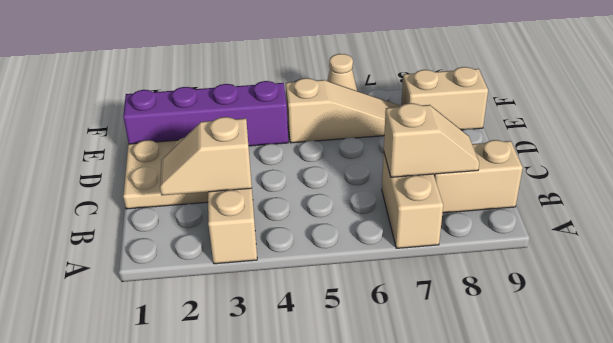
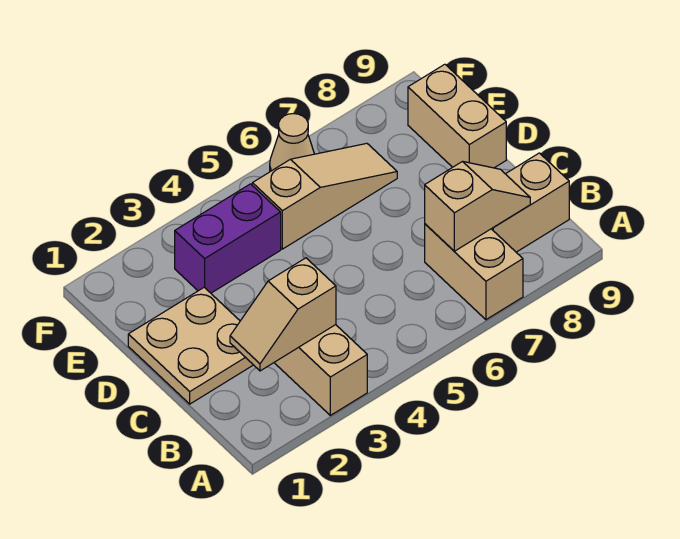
purple brick E1:E4 level 1 -> purple brick E3:E4 level 1
tan brick E8:E9 level 1 -> tan brick D9:E9 level 1

